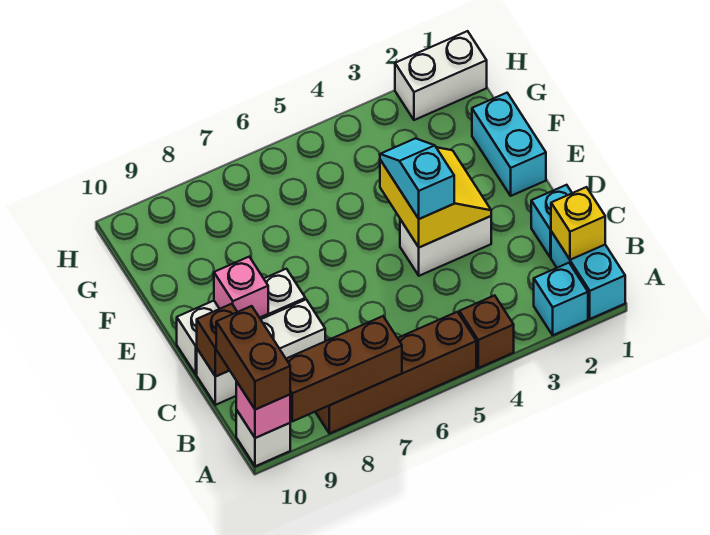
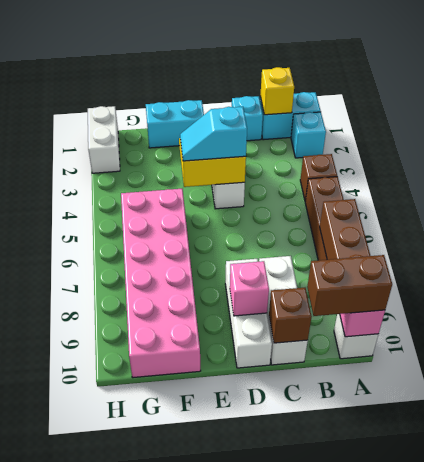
none -> pink brick F5:G10 level 1

